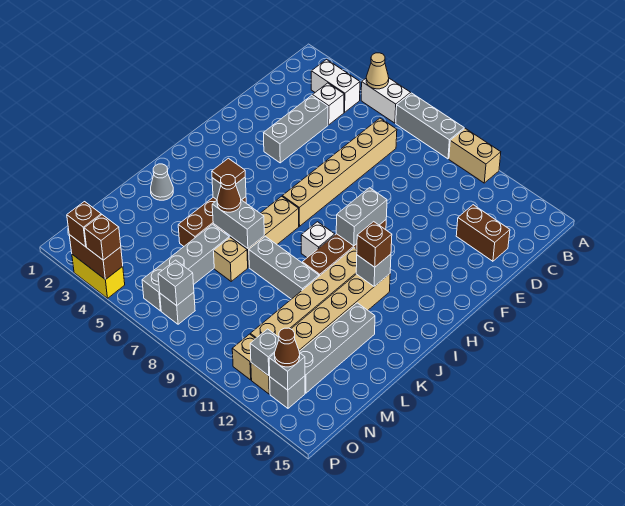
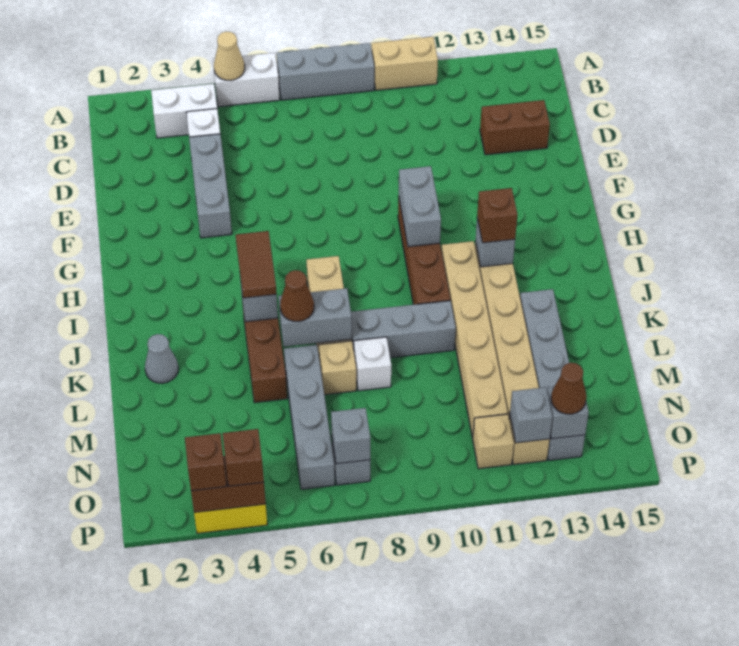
tan brick C7:H7 level 1 -> none
white brick I9 level 1 -> white brick L8 level 1
brown tile J5 level 3 -> brown tile I5:J5 level 3

